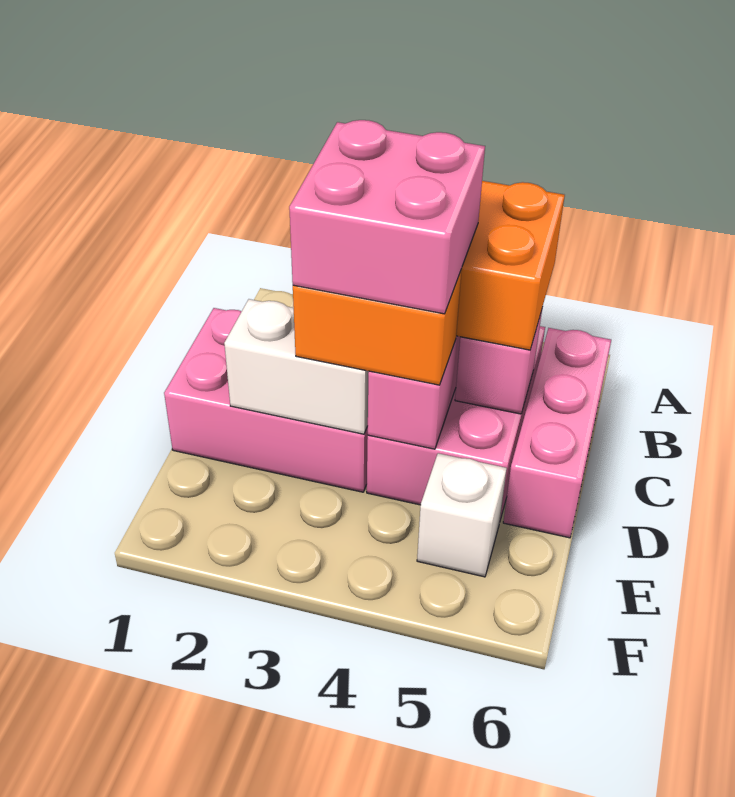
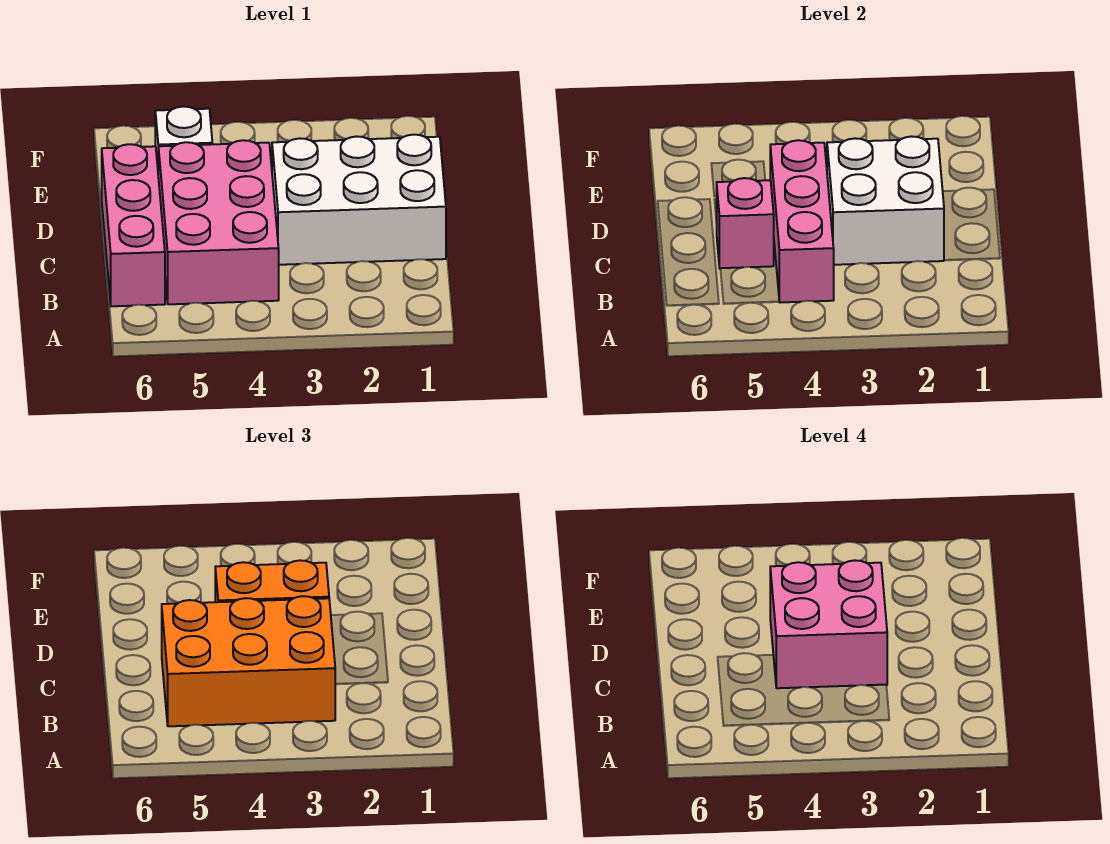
pink brick C1:D3 level 1 -> white brick C1:D3 level 1
white brick D2:D3 level 2 -> white brick C2:D3 level 2

